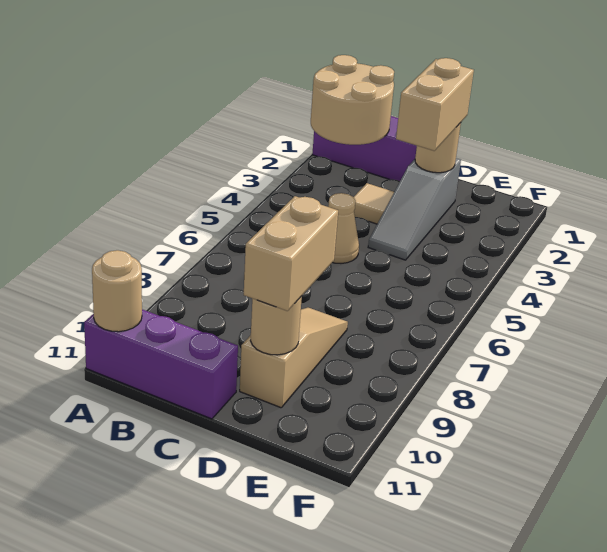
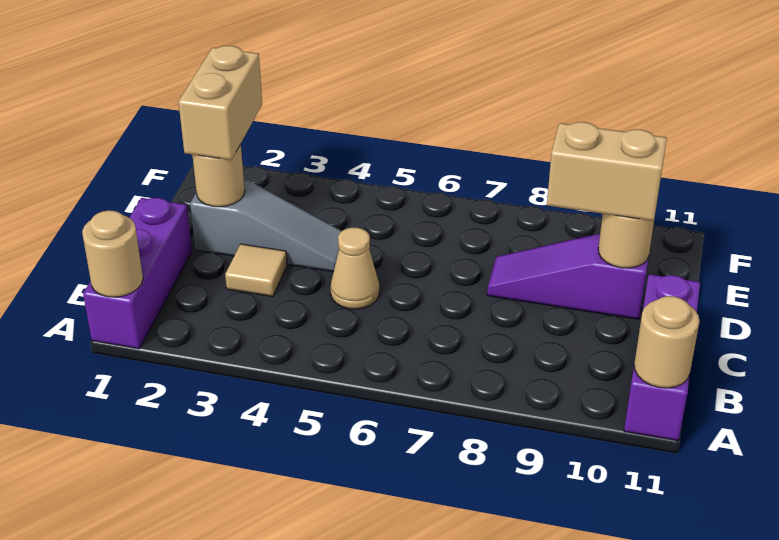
tan round brick A1:B2 level 2 -> tan round brick A1 level 2
tan brick D2:D3 level 3 -> tan brick D2:E2 level 3
tan slope D8:D10 level 1 top 10 -> purple slope D8:D10 level 1 top 10

